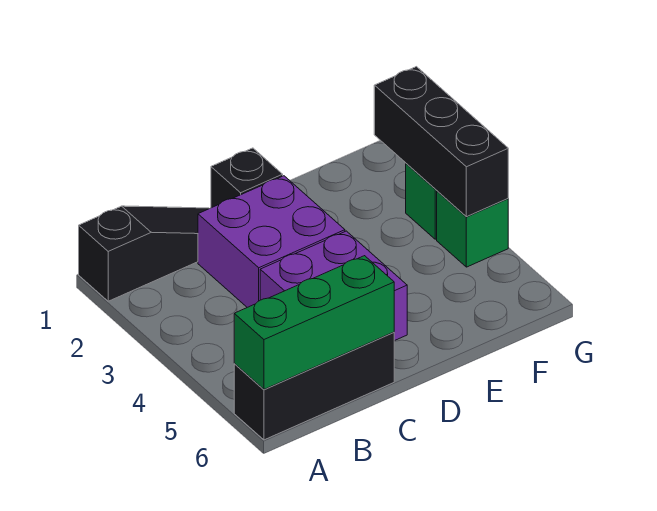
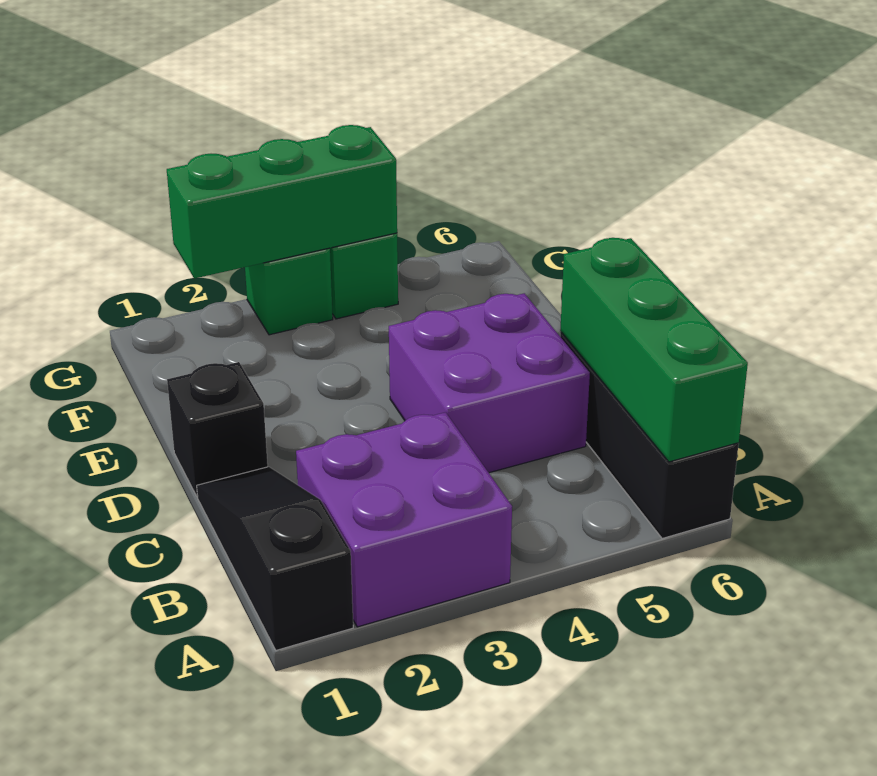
purple brick C2:D3 level 1 -> purple brick A2:B3 level 1
black brick G2:G4 level 2 -> green brick G2:G4 level 2

